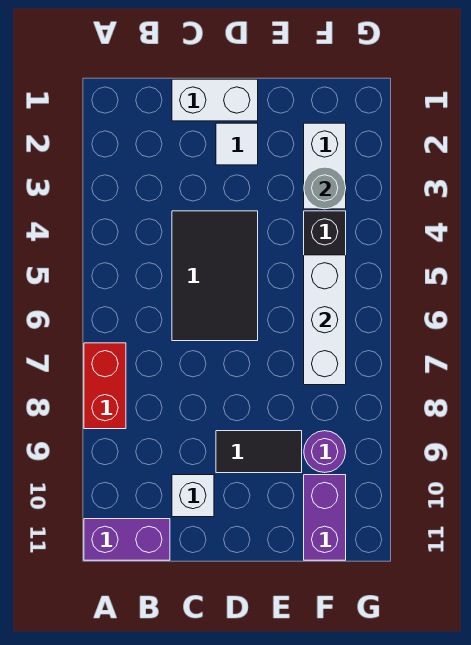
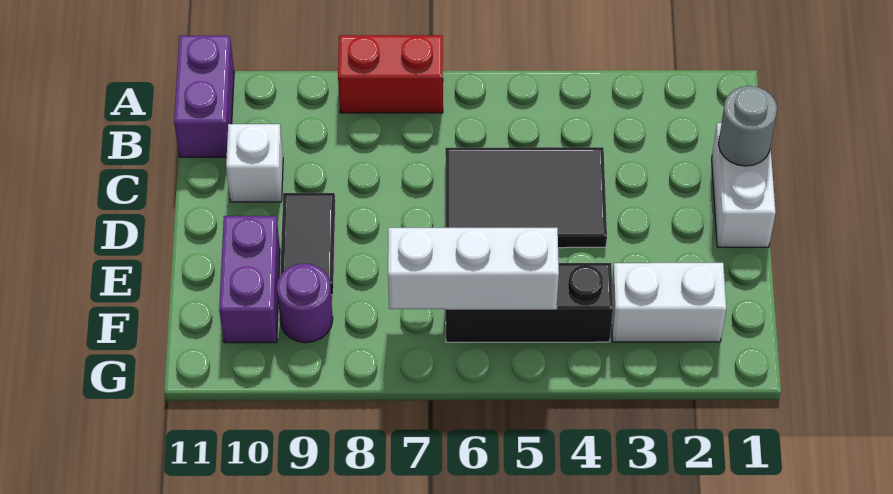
white tile D2 level 1 -> none
grey round brick F3 level 2 -> grey round brick C1 level 2
purple brick F10:F11 level 1 -> purple brick E10:F10 level 1

